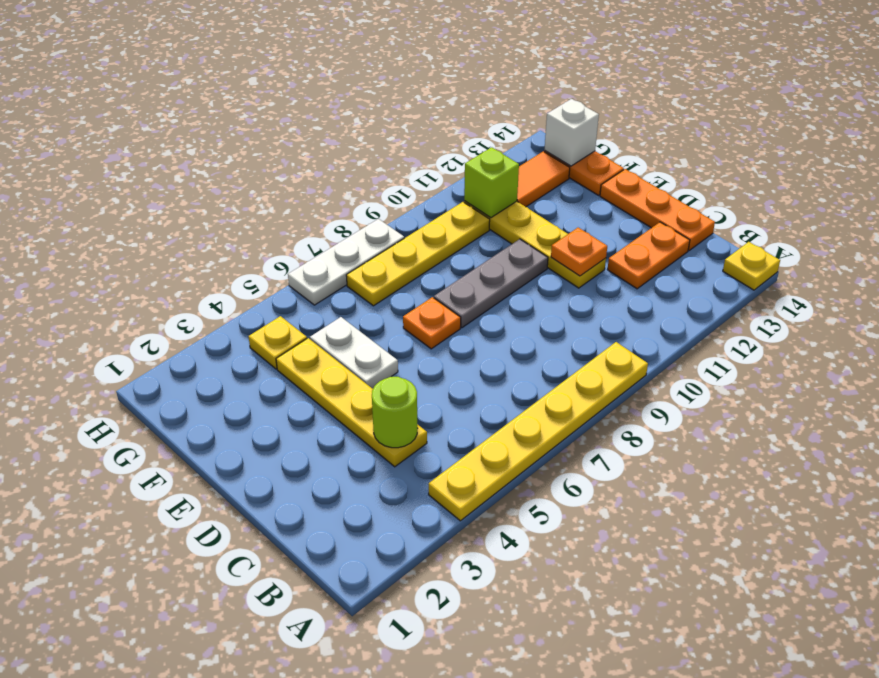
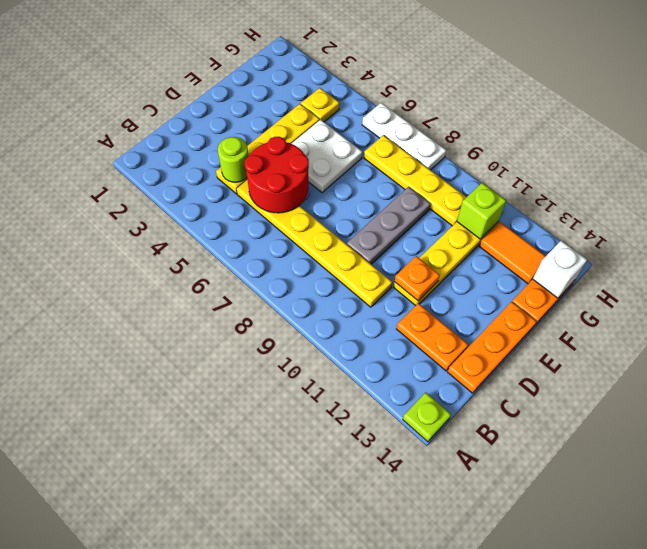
yellow plate A4:A9 level 1 -> yellow plate C5:C10 level 1
yellow plate A14 level 1 -> lime plate A14 level 1
none -> red round brick C5:D6 level 2
white plate E5:F5 level 1 -> white plate E5:F6 level 1
orange plate E7 level 1 -> none
grey plate E8:E10 level 1 -> grey plate D9:F9 level 1

